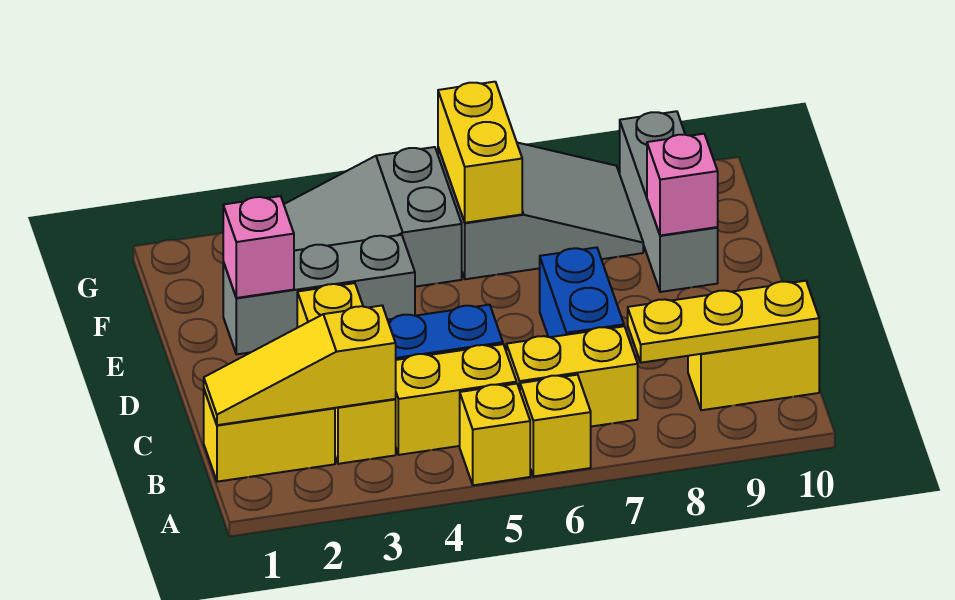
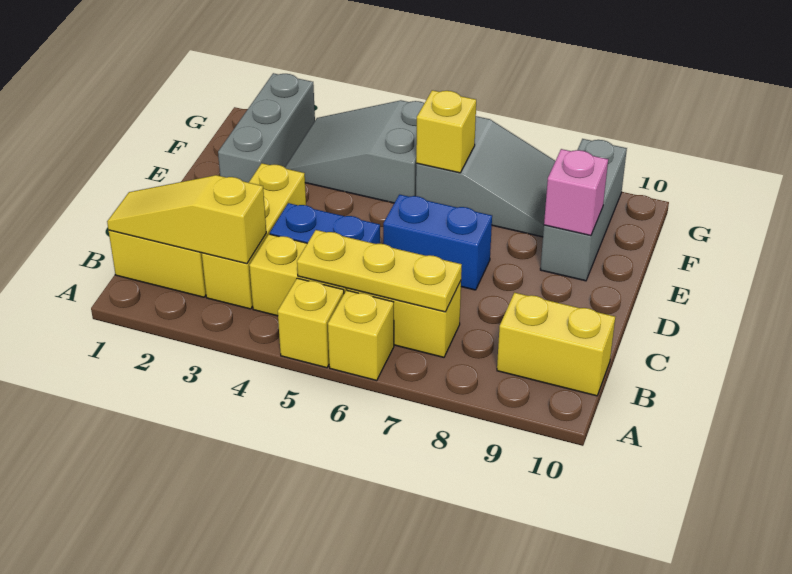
yellow plate B8:B10 level 2 -> yellow plate B5:B7 level 2
blue brick C7:D7 level 1 -> blue brick D6:D7 level 1
grey brick E2:E4 level 1 -> grey brick E2:G2 level 1
pink brick E2 level 2 -> none
yellow brick F6:G6 level 2 -> yellow brick F6 level 2

